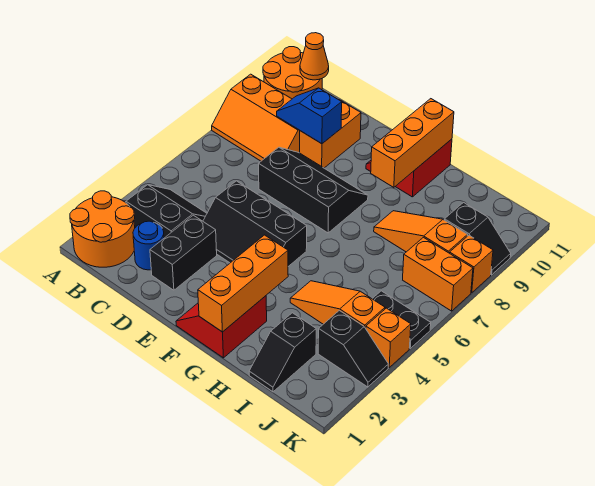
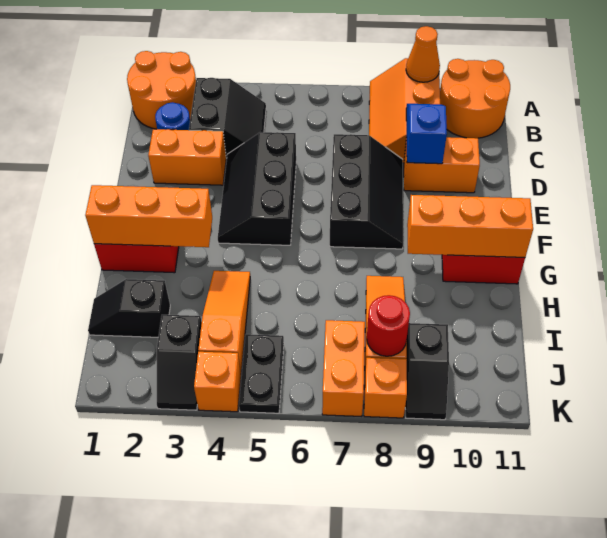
orange cone B11 level 2 -> orange cone A9 level 2
black brick D2:D3 level 1 -> orange brick D2:D3 level 1
none -> red round brick J8 level 2

